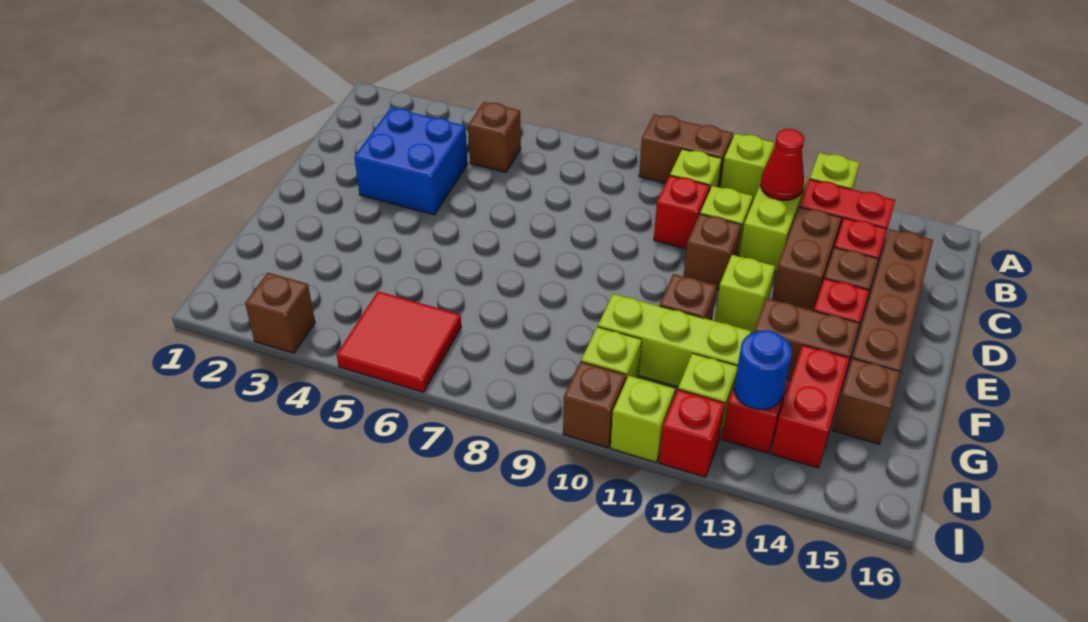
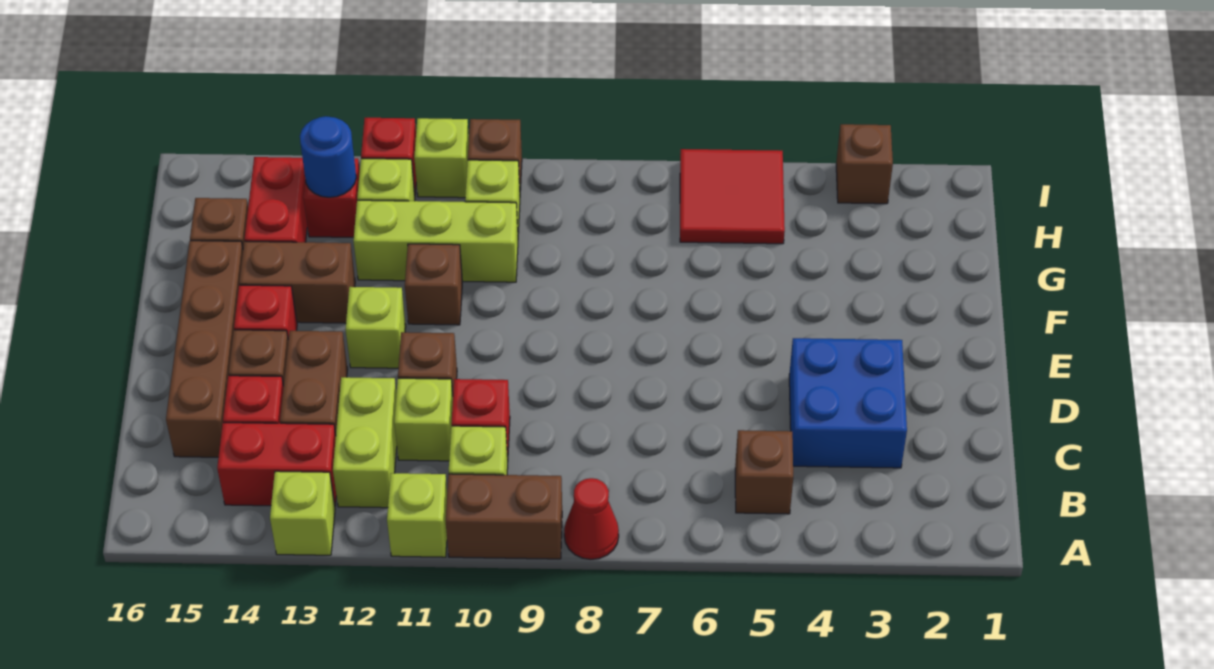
red cone B12 level 2 -> red cone A8 level 1

